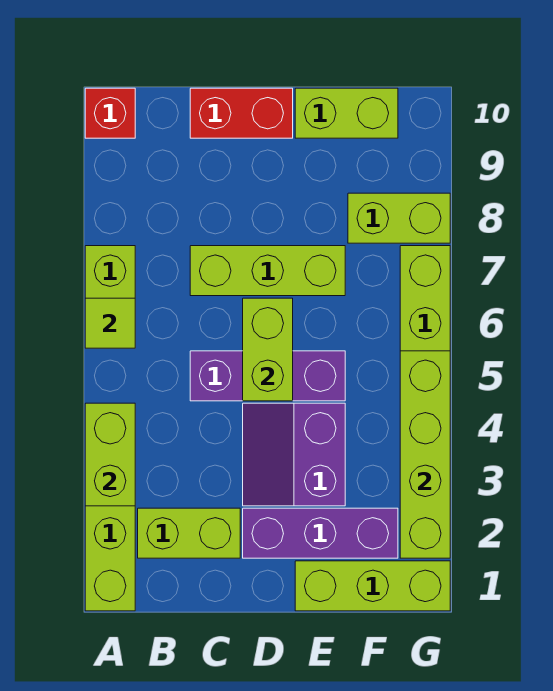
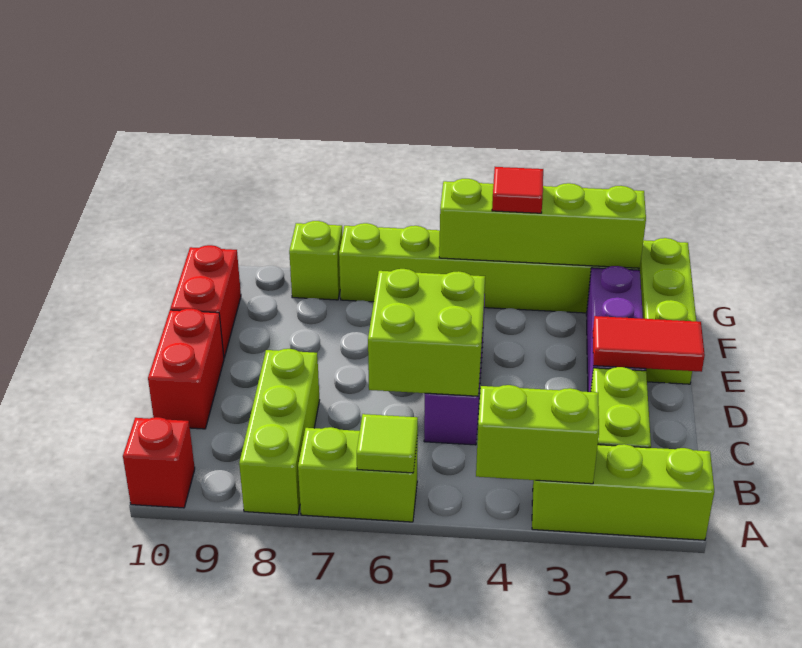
lime brick C7:E7 level 1 -> lime brick A8:C8 level 1
none -> red tile D1:D2 level 2
purple slope D3:E4 level 1 top E -> none
lime brick D5:D6 level 2 -> lime brick C5:D6 level 2
lime brick E10:F10 level 1 -> red brick E10:F10 level 1
lime brick F8:G8 level 1 -> lime brick G8 level 1
none -> red tile G4 level 3

